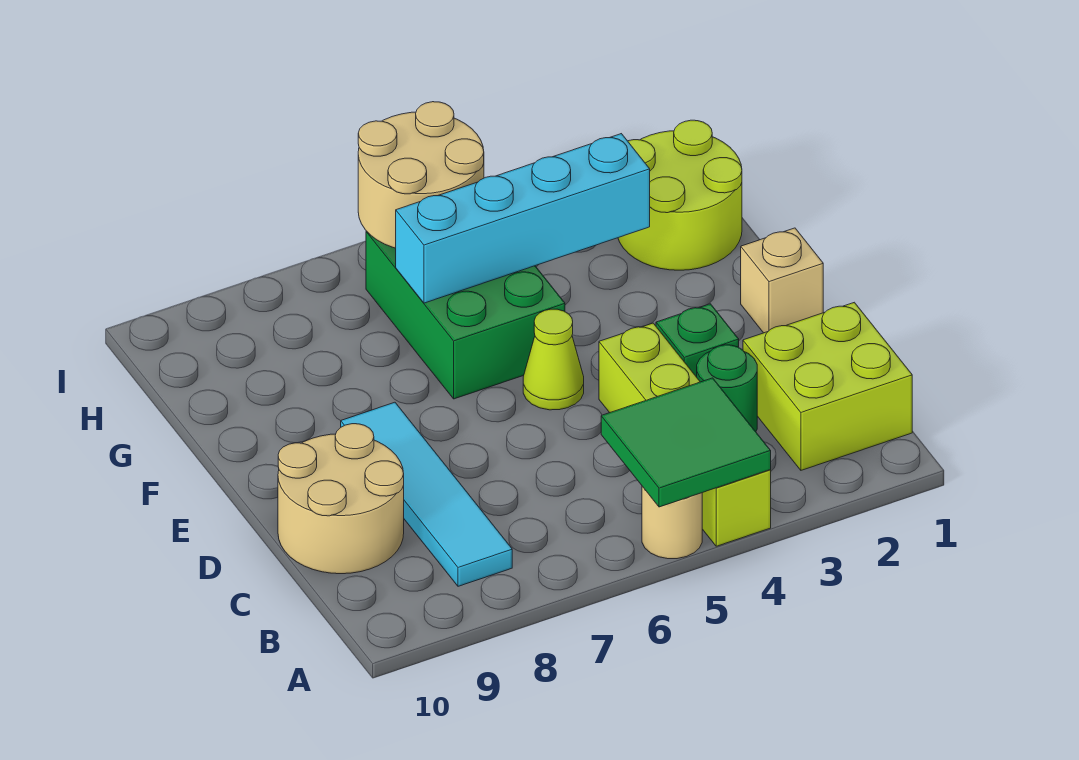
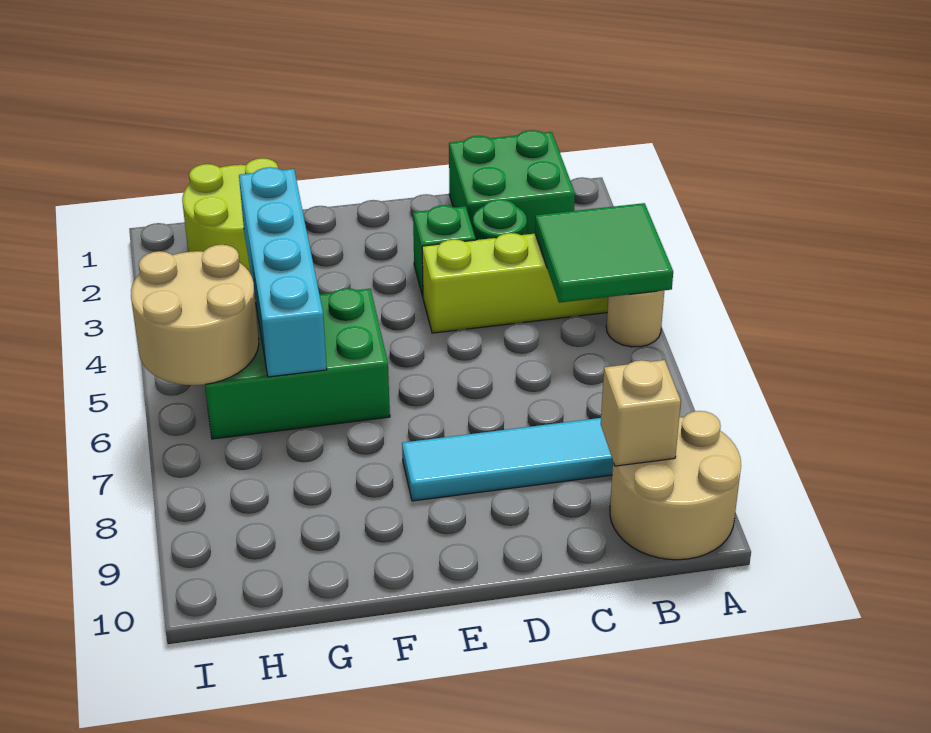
lime brick B1:C2 level 1 -> green brick B1:C2 level 1
tan round brick C9:D10 level 1 -> tan round brick A9:B10 level 1
tan brick E1 level 1 -> tan brick B9 level 2
lime cone E5 level 1 -> none

